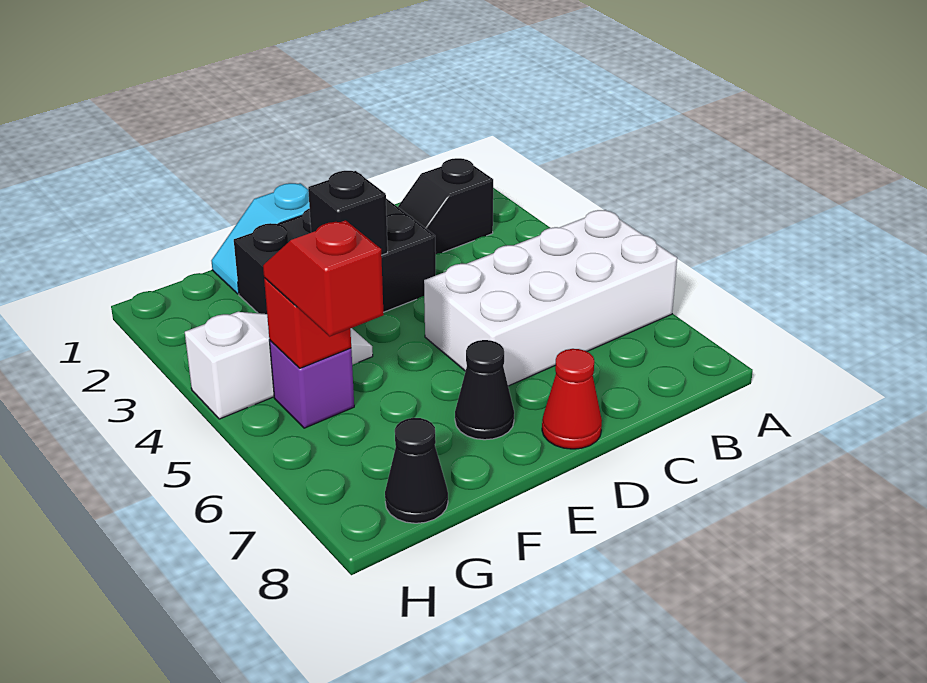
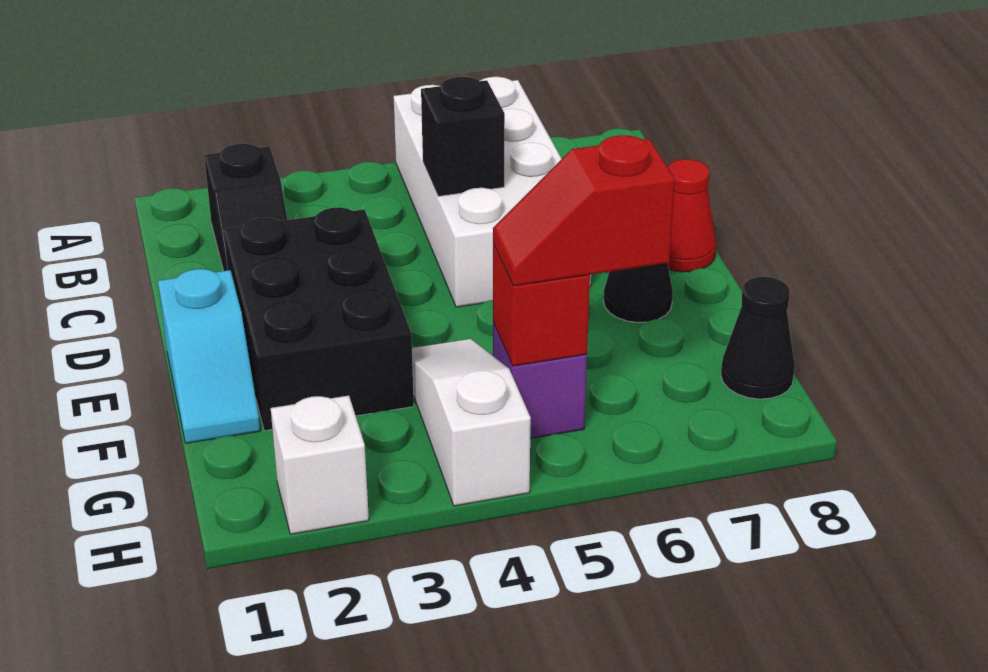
black brick E3 level 2 -> black brick C5 level 2
none -> white brick H2 level 1

